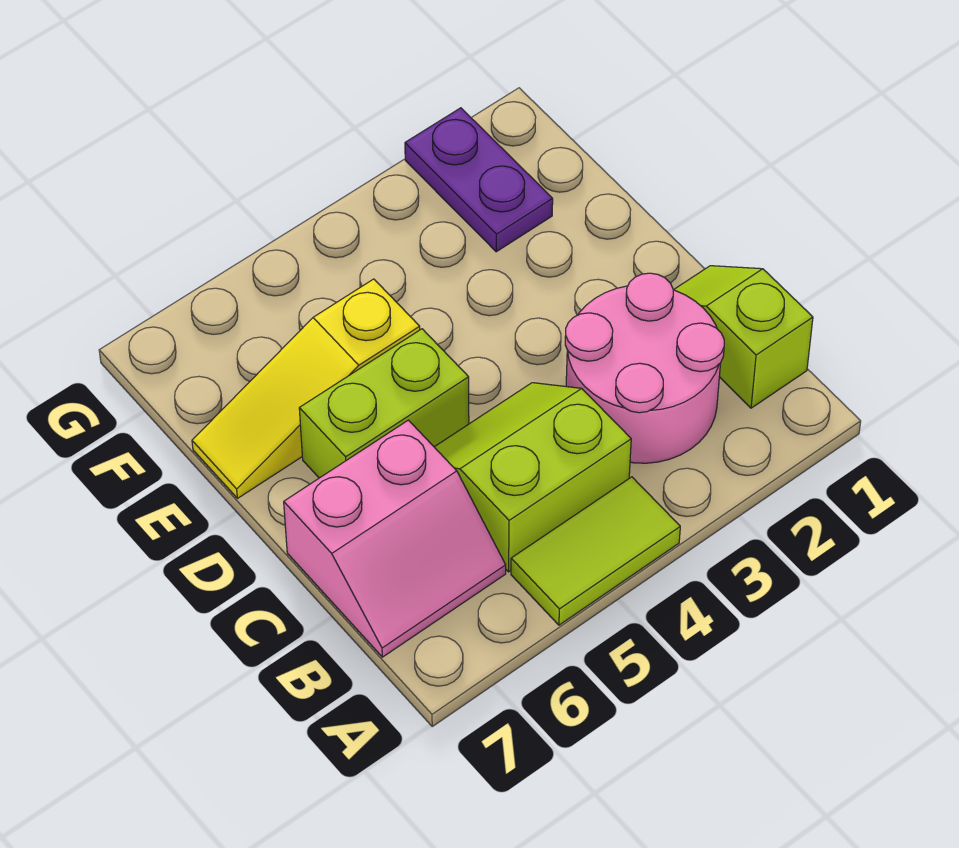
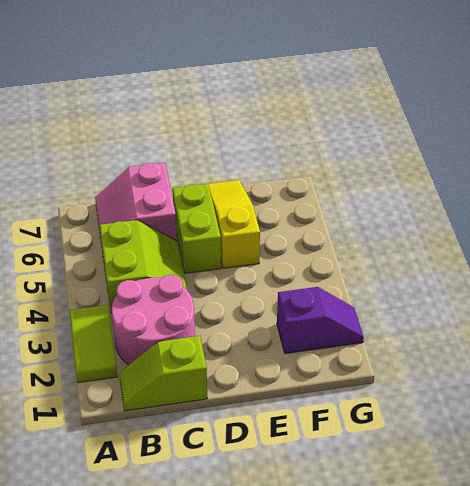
lime tile A4:A5 level 1 -> lime tile A2:A3 level 1
lime slope B1:C1 level 1 top B -> lime slope B1:C1 level 1 top C
purple plate F2:G2 level 1 -> purple slope F2:G2 level 1 top F

